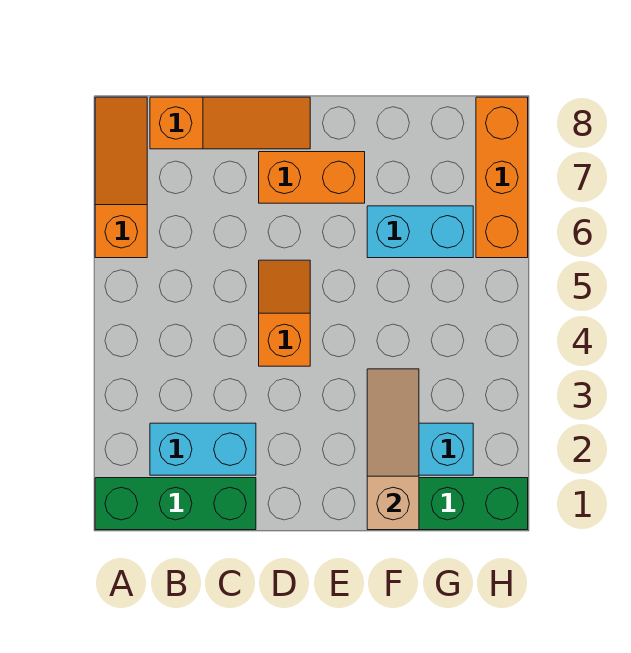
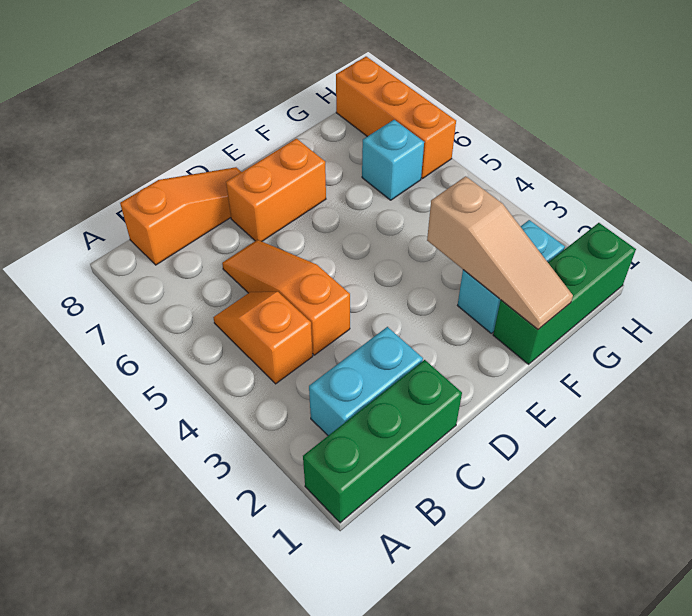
orange slope A6:A8 level 1 top 6 -> orange slope C4:C6 level 1 top 4
orange slope D4:D5 level 1 top 4 -> orange slope B4:B5 level 1 top 4
tan slope F1:F3 level 2 top 1 -> tan slope F1:F3 level 2 top 3
cyan brick F6:G6 level 1 -> cyan brick G6 level 1

